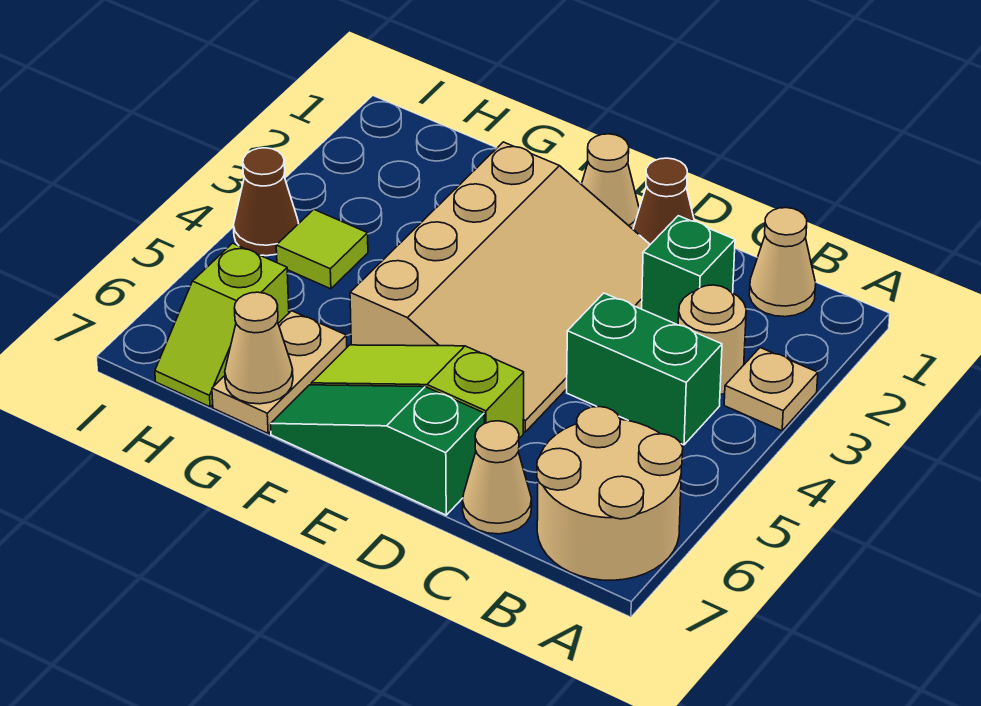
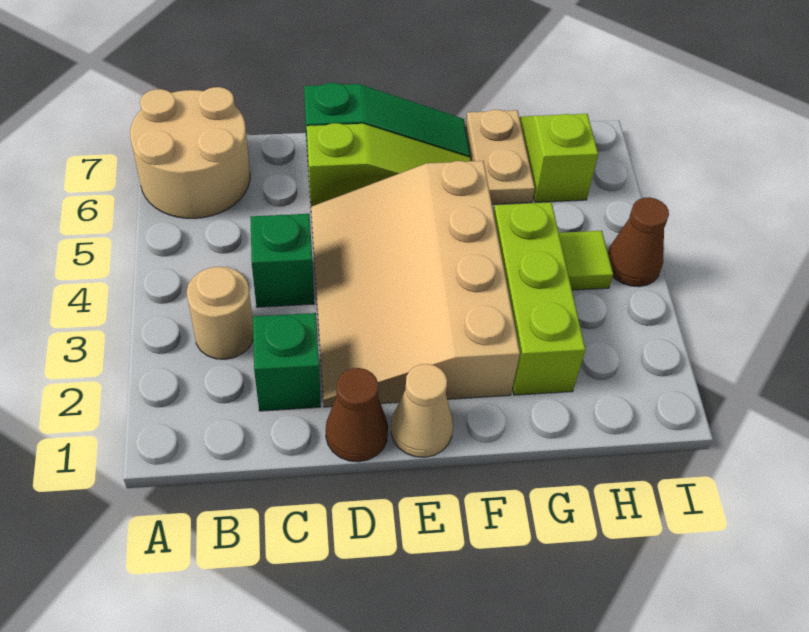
tan plate A3 level 1 -> none
tan cone B1 level 1 -> none
green brick B4:C4 level 1 -> green brick C4 level 1
tan cone C7 level 1 -> none
none -> lime brick G2:G4 level 1
tan cone G7 level 2 -> none

